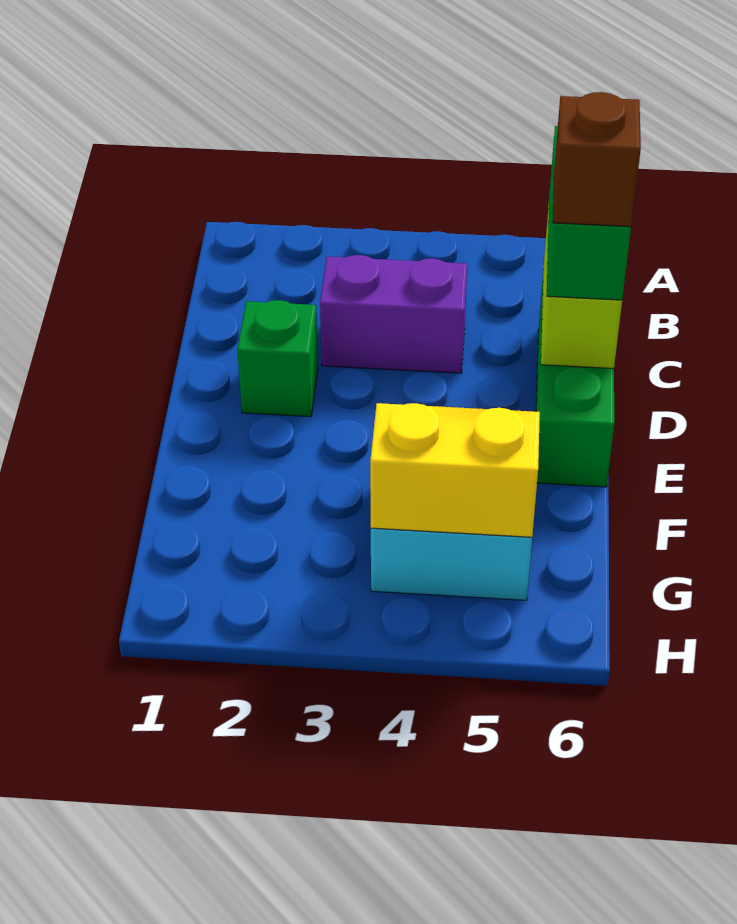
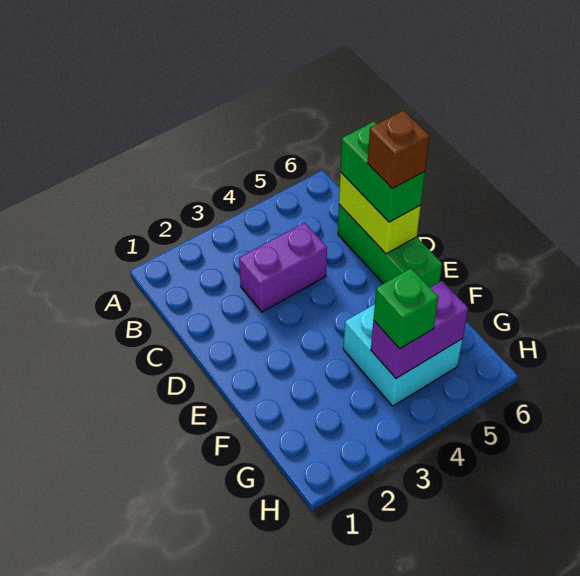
green brick D2 level 1 -> green brick G4 level 3
yellow brick G4:G5 level 2 -> purple brick G4:G5 level 2

